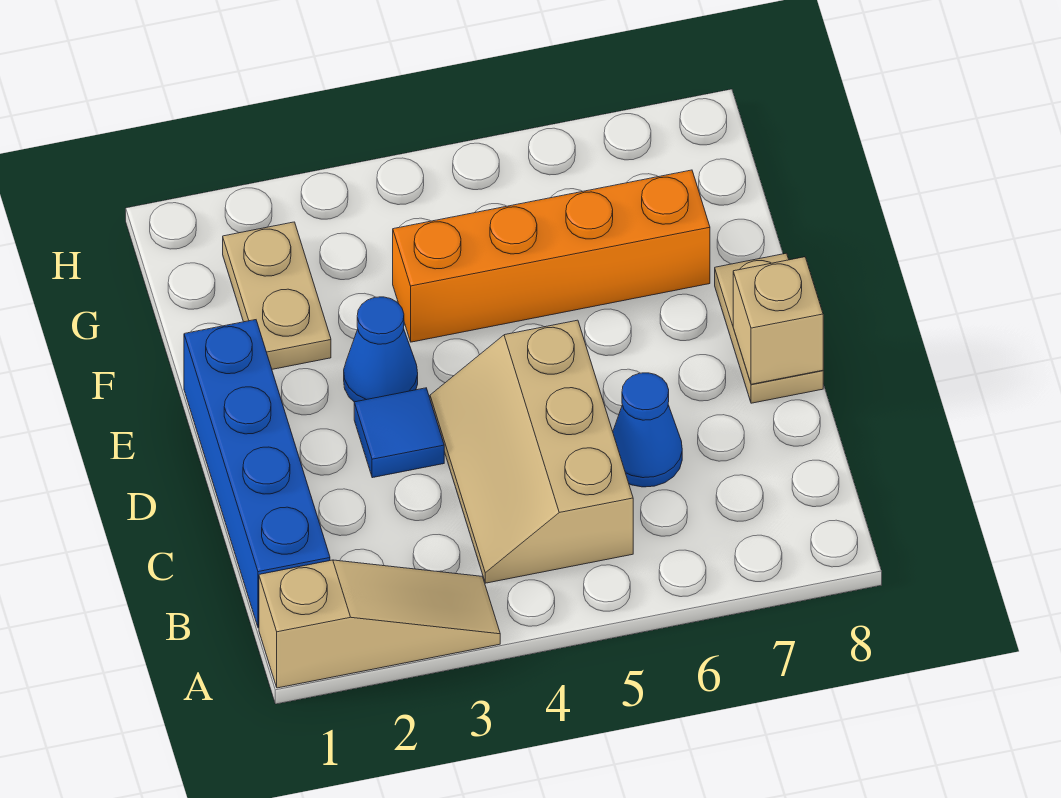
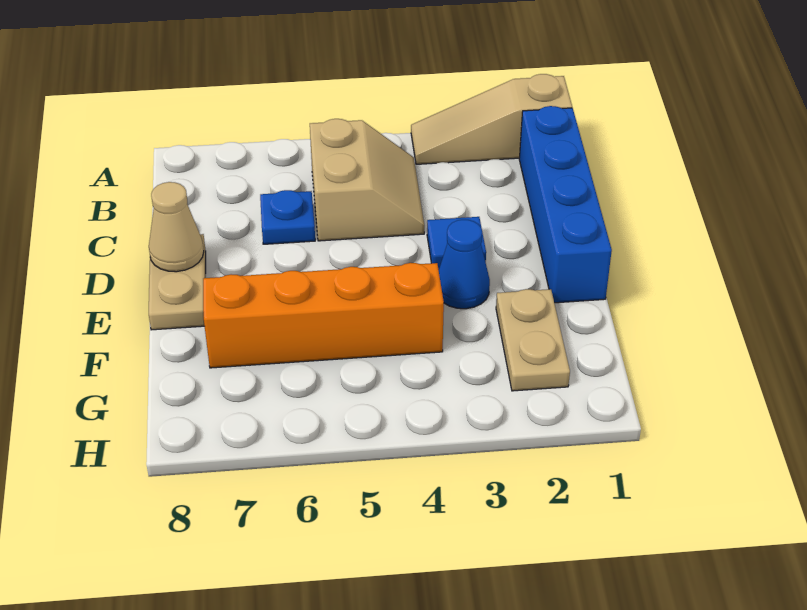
tan slope B4:D5 level 1 top 5 -> tan slope B4:C5 level 1 top 5
blue cone C6 level 1 -> blue plate C6 level 1
tan brick D8 level 2 -> tan cone D8 level 2

